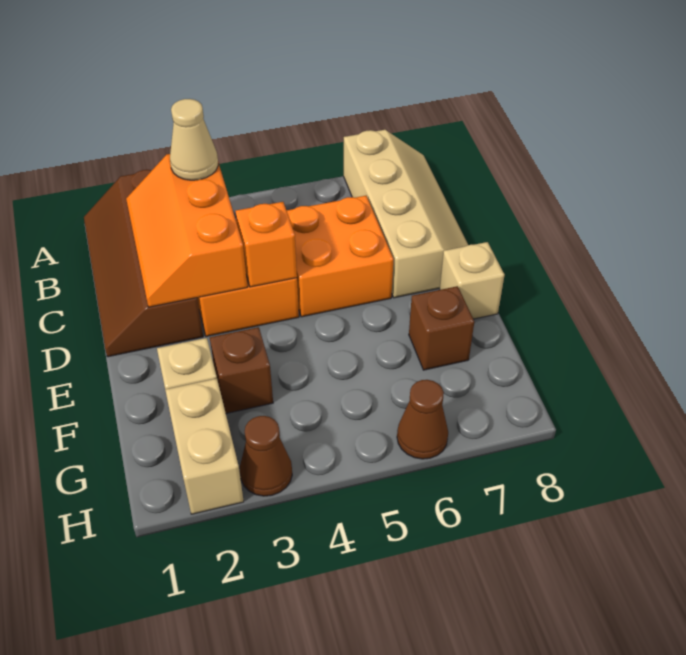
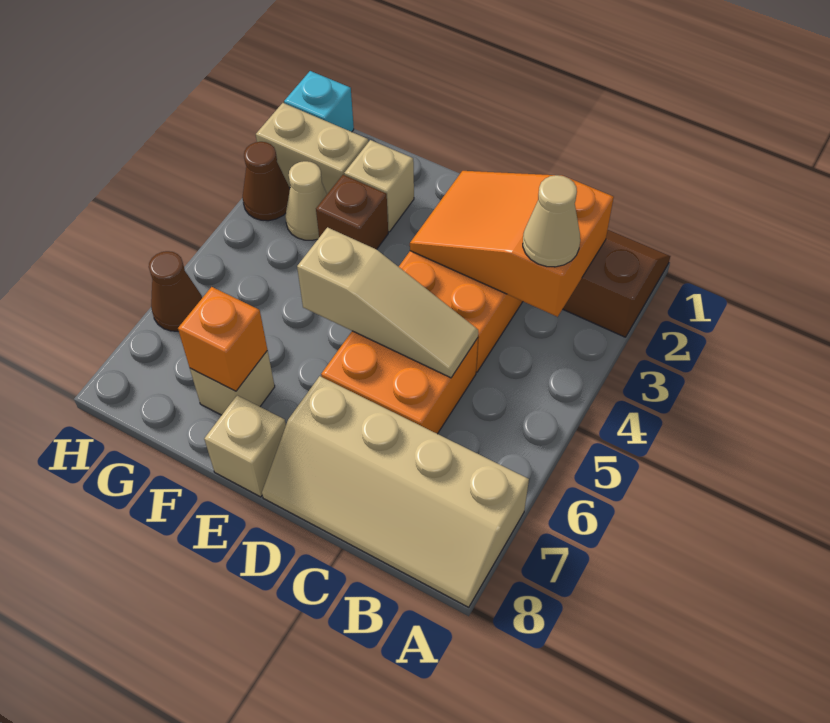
orange slope B2:D3 level 2 top 3 -> orange slope B2:D3 level 2 top B
none -> tan slope C5:E5 level 2 top E
orange brick D4 level 2 -> orange brick F7 level 2
brown brick F7 level 1 -> tan brick F7 level 1
none -> tan cone G3 level 1
none -> cyan brick H1 level 1

